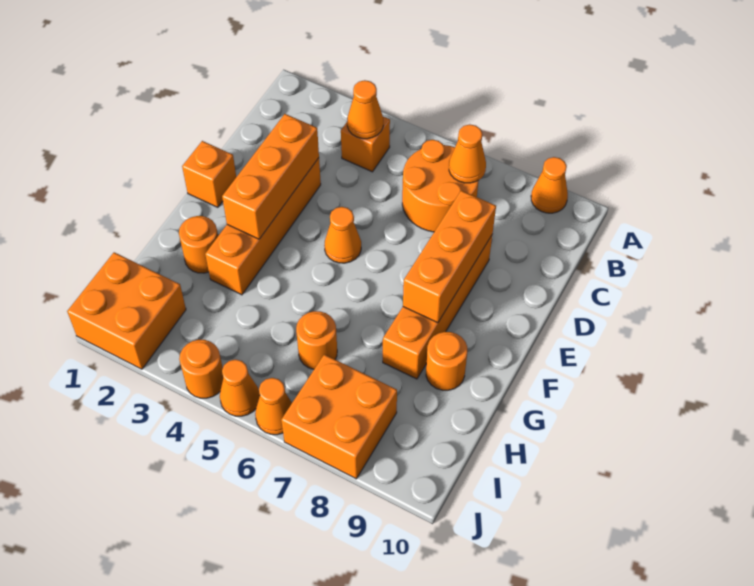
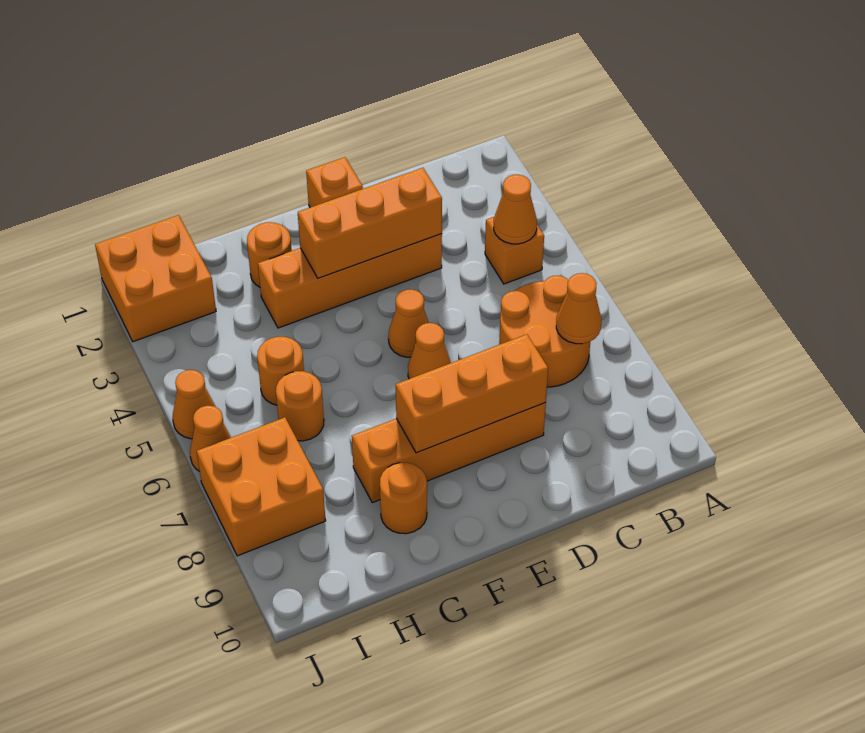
orange cone A9 level 1 -> orange cone E6 level 1
orange round brick J4 level 1 -> orange round brick H5 level 1

